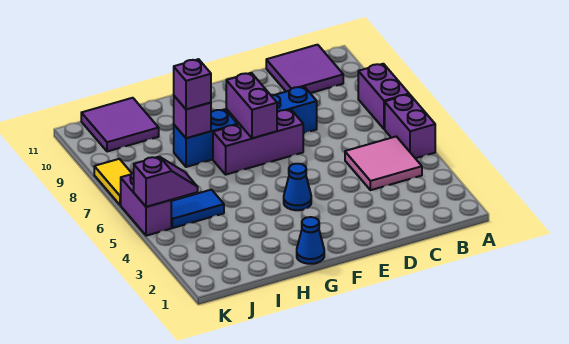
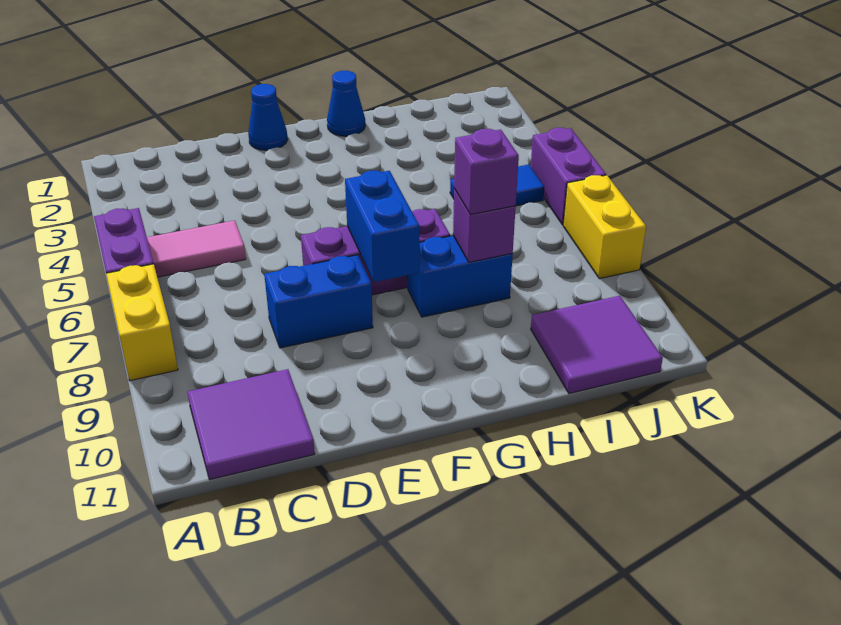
purple brick A7:A8 level 1 -> yellow brick A7:A8 level 1
pink tile B4:C5 level 1 -> pink tile B5:C5 level 1
blue cone F4 level 1 -> blue cone E1 level 1
purple brick F7:F8 level 2 -> blue brick F7:F8 level 2
purple slope J5:K5 level 2 top K -> none
yellow tile K7:K8 level 1 -> yellow brick K7:K8 level 1

